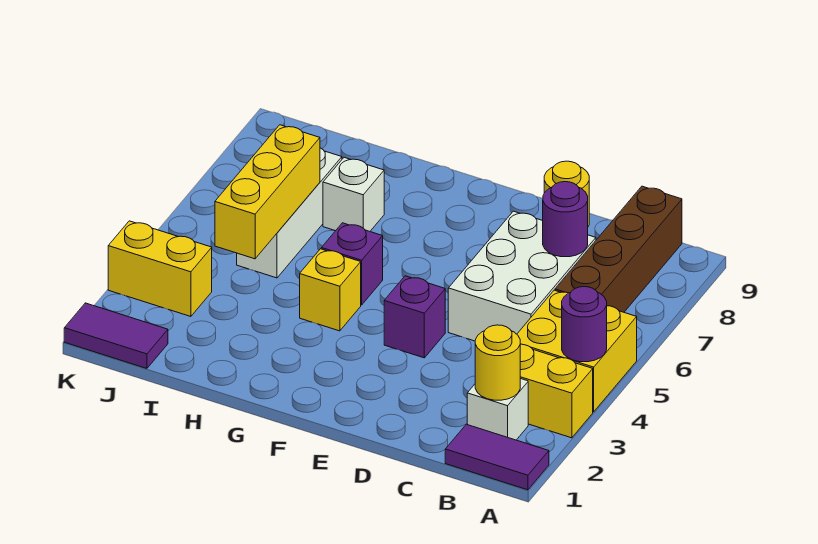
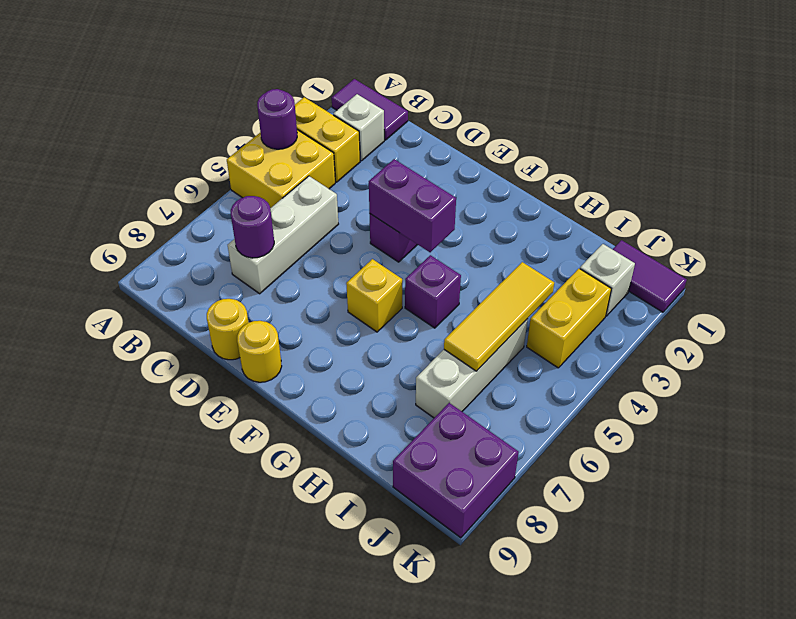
yellow round brick B2 level 2 -> yellow round brick E9 level 1
brown brick B6:B9 level 1 -> none
white brick C5:D7 level 1 -> white brick C5:C7 level 1
none -> purple brick E4:F4 level 2
yellow brick G4 level 1 -> yellow brick F6 level 1
white brick H7 level 1 -> white brick J2 level 1
yellow brick I4:I6 level 2 -> yellow tile I4:I6 level 2
yellow brick J3:K3 level 1 -> yellow brick J3:J4 level 1
none -> purple brick J8:K9 level 1

